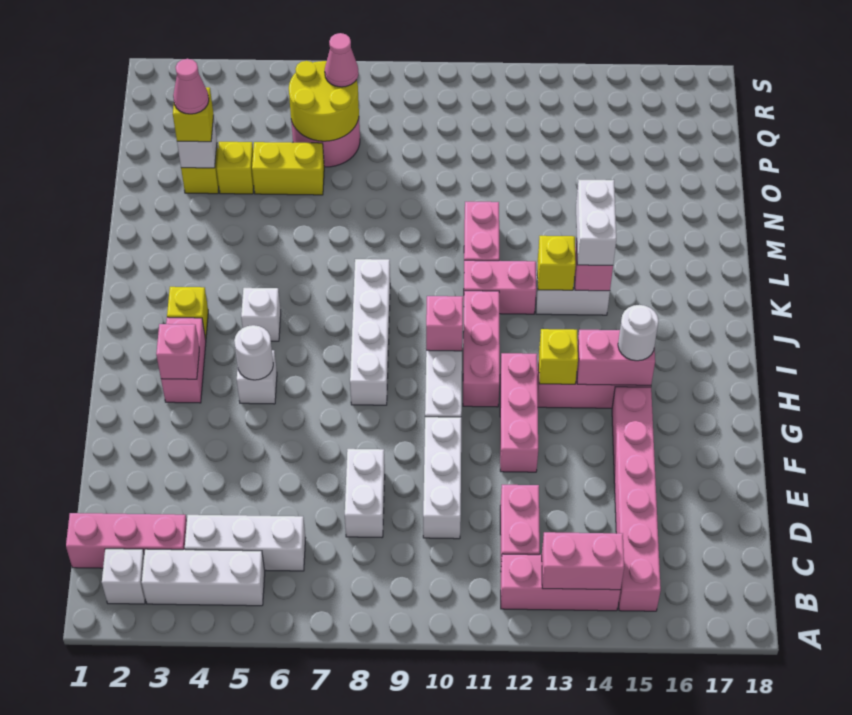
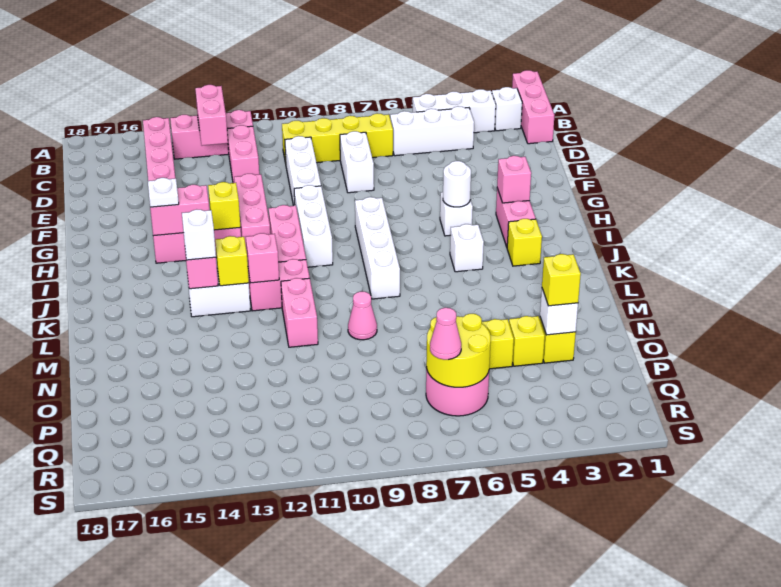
pink brick B13:B14 level 2 -> pink brick B13:C13 level 2
pink brick C1:C3 level 1 -> pink brick A1:C1 level 1
none -> yellow brick C7:C10 level 1
white round brick H15 level 3 -> white plate H15 level 3
pink brick I10 level 2 -> pink brick K12 level 2
white brick K14:L14 level 3 -> white brick K14 level 3
pink cone O3 level 4 -> pink cone M9 level 1

